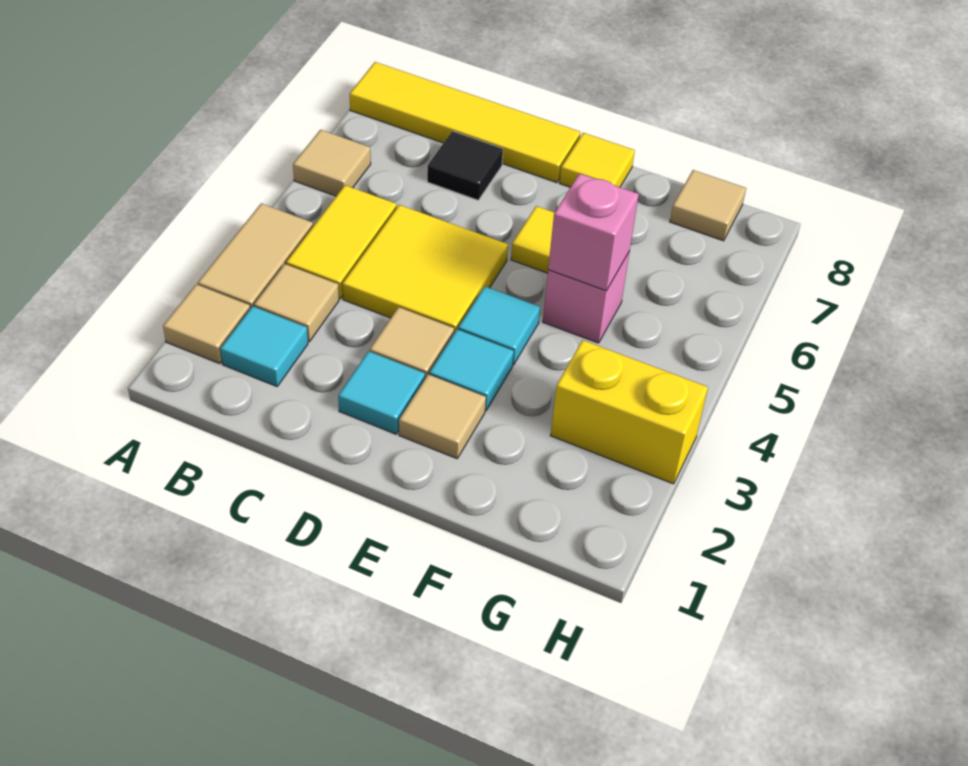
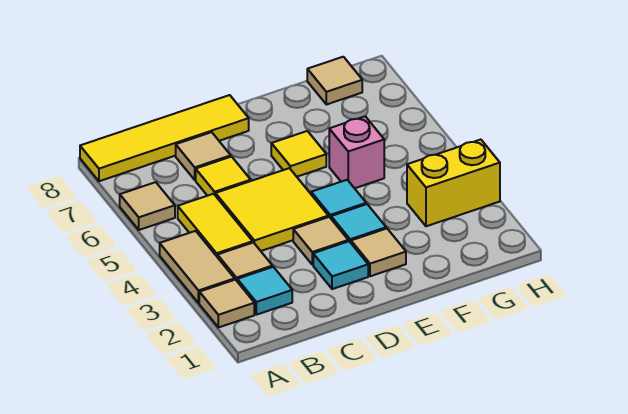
black tile C7 level 1 -> tan tile C7 level 1
yellow tile E8 level 1 -> yellow tile C6 level 1
pink brick F5 level 2 -> none

